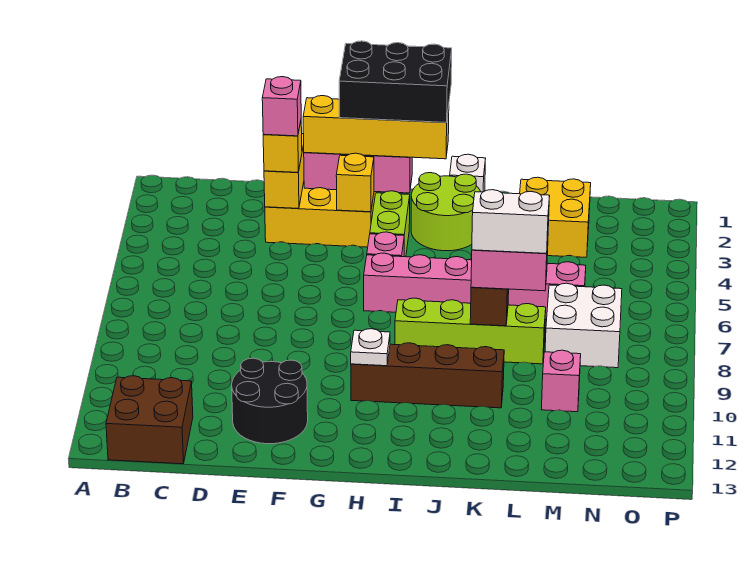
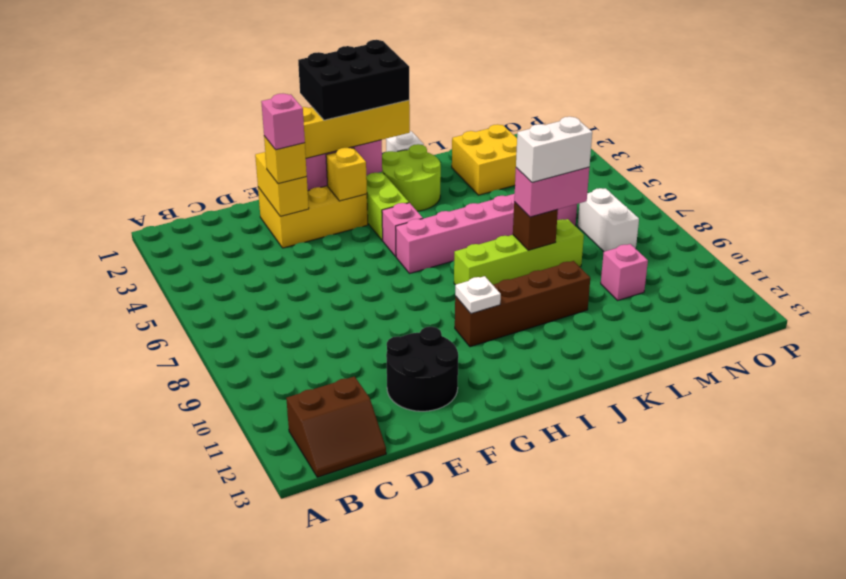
brown brick B12:C13 level 1 -> brown slope B12:C13 level 1 top 12
white brick M7:N8 level 1 -> white brick N7:N8 level 1

